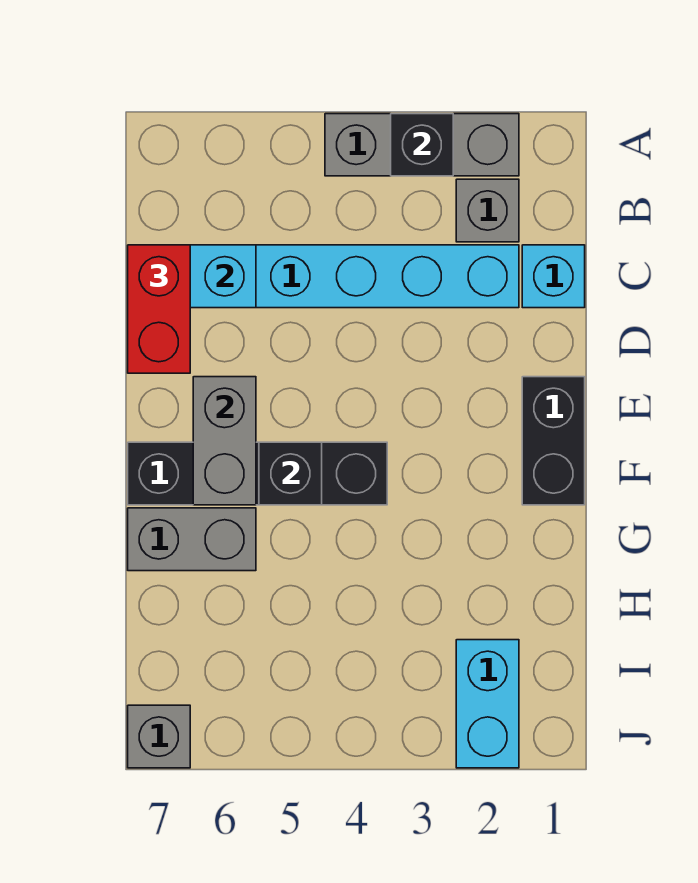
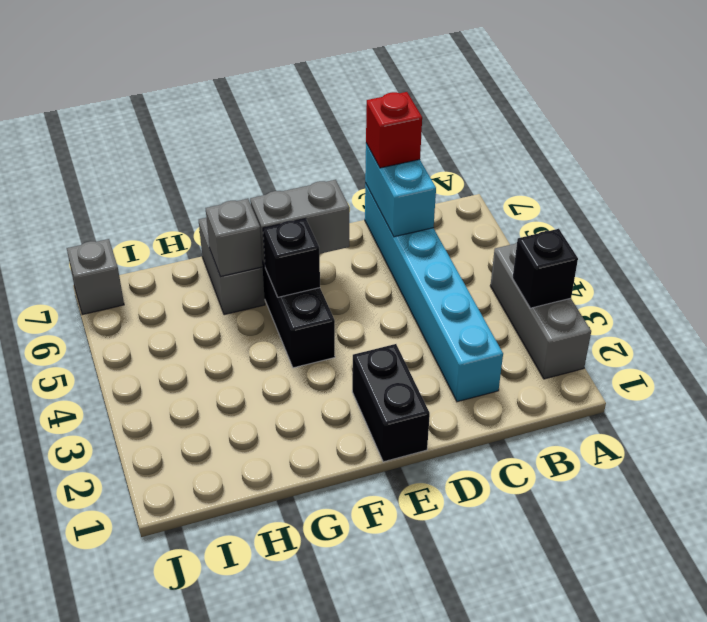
grey brick B2 level 1 -> grey brick G6 level 2
cyan brick C1 level 1 -> none
red brick C7:D7 level 3 -> red brick C7 level 3
black brick E1:F1 level 1 -> black brick E1:E2 level 1
cyan brick I2:J2 level 1 -> none

